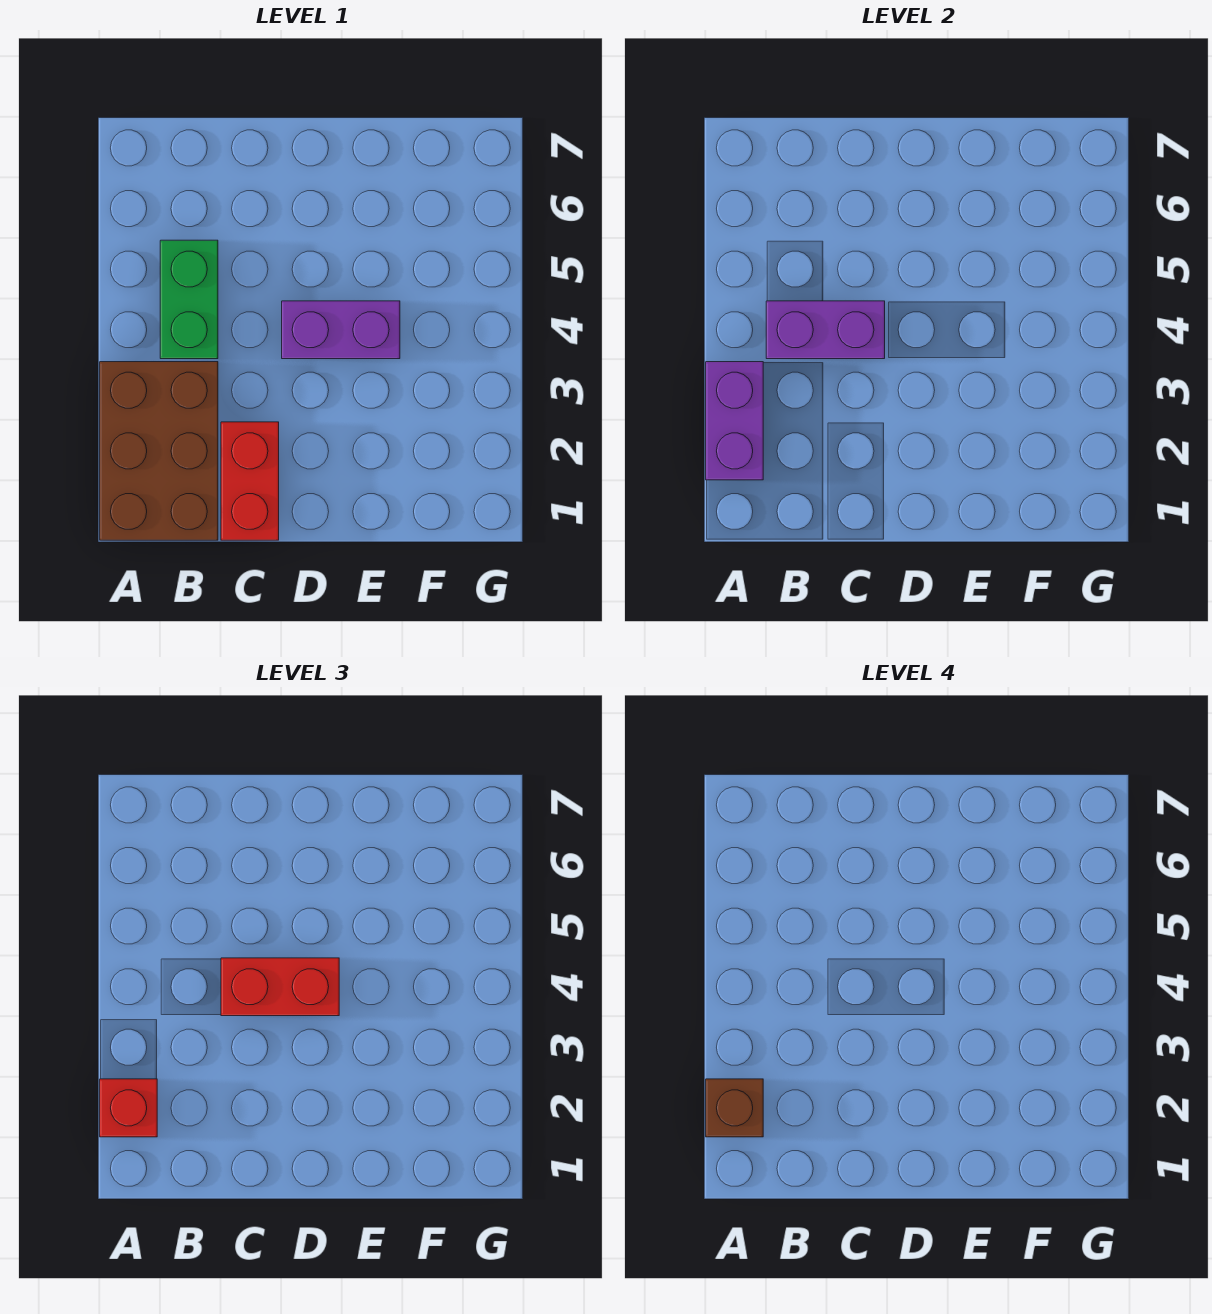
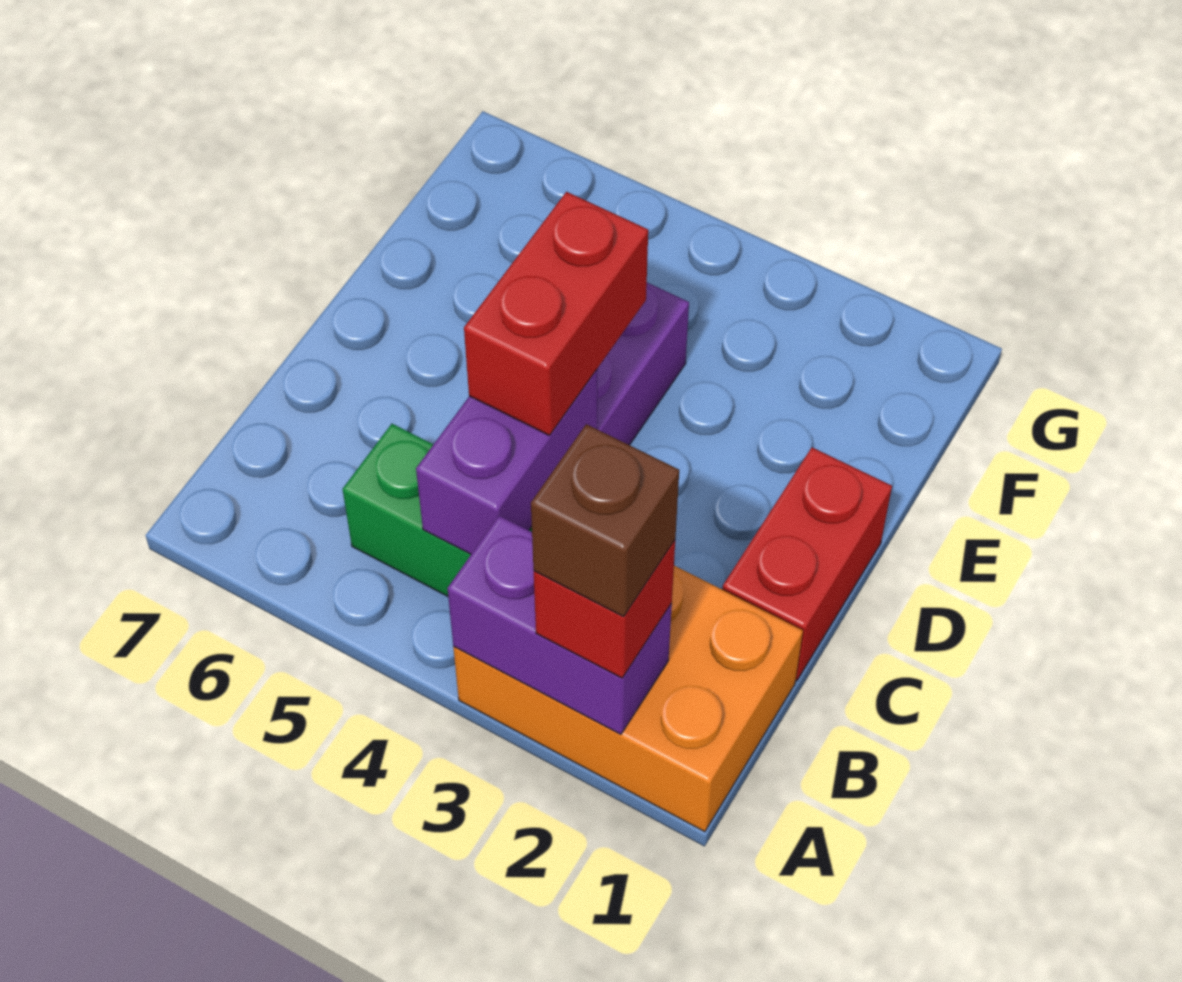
brown brick A1:B3 level 1 -> orange brick A1:B3 level 1
red brick C1:C2 level 1 -> red brick C1:D1 level 1

